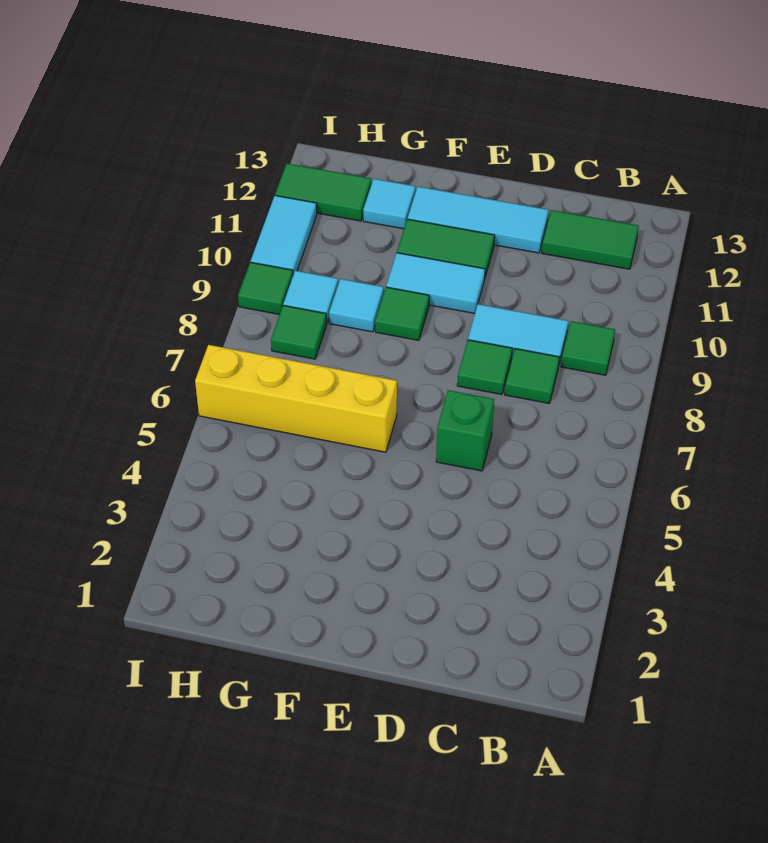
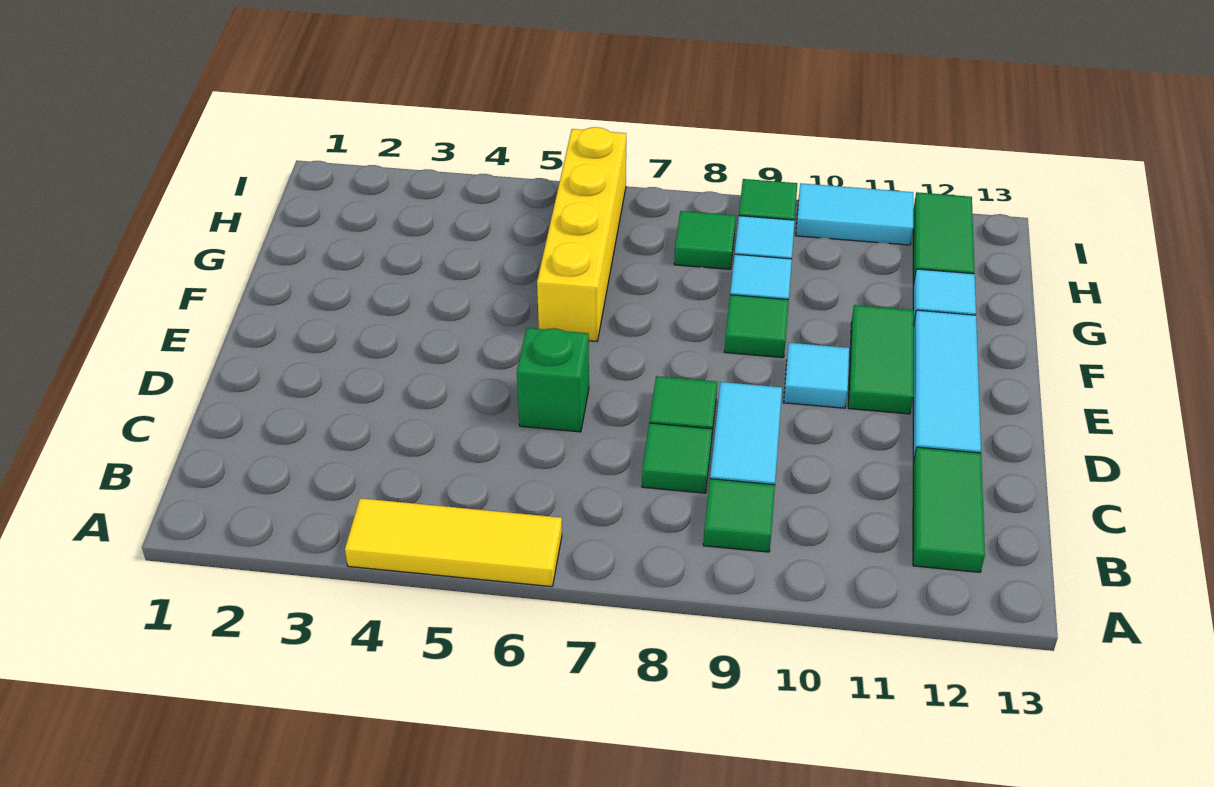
none -> yellow tile A4:A6 level 1
cyan tile E10:F10 level 1 -> cyan tile E10 level 1

